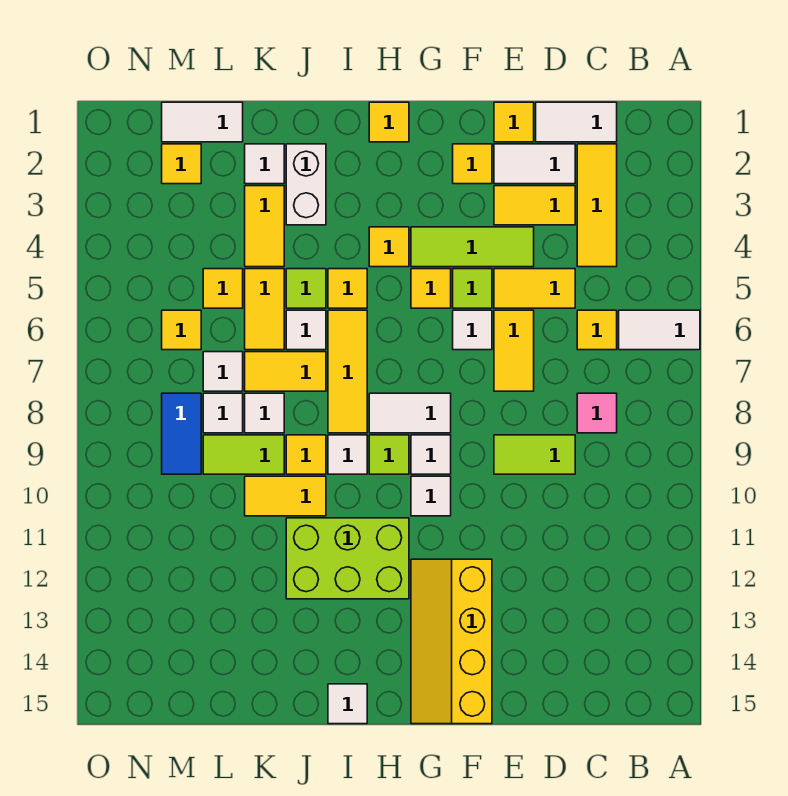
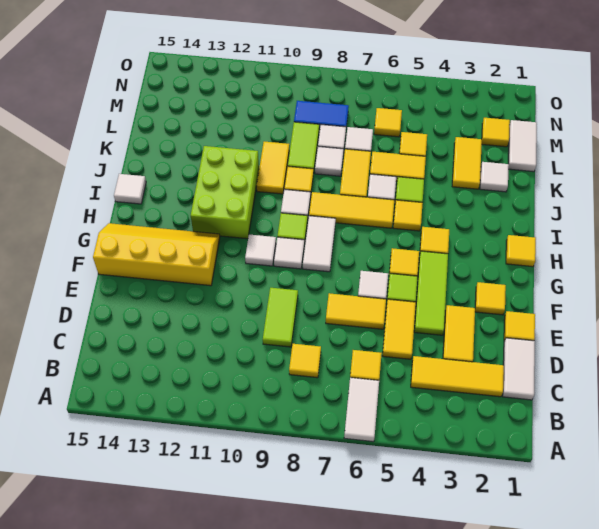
pink tile C8 level 1 -> yellow tile C8 level 1
white tile D2:E2 level 1 -> none
white brick J2:J3 level 1 -> none
yellow tile K3:K4 level 1 -> yellow tile K3:L3 level 1

